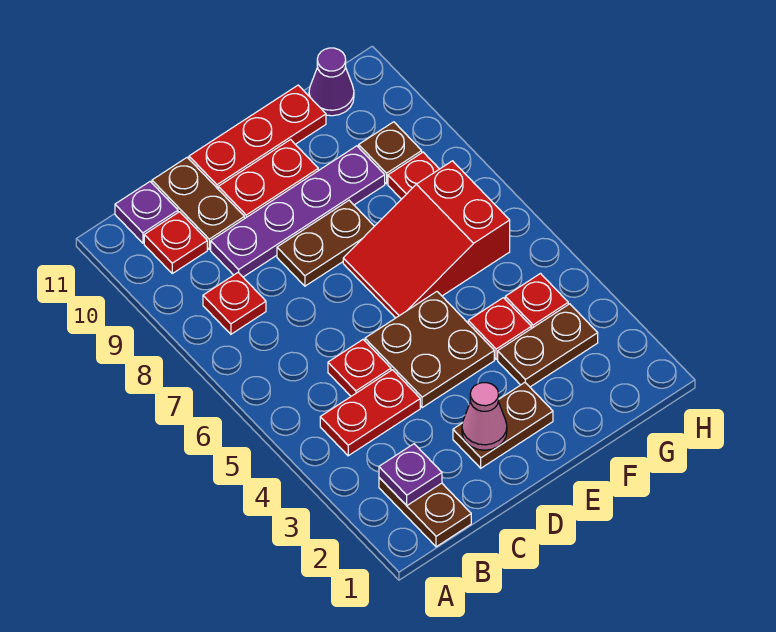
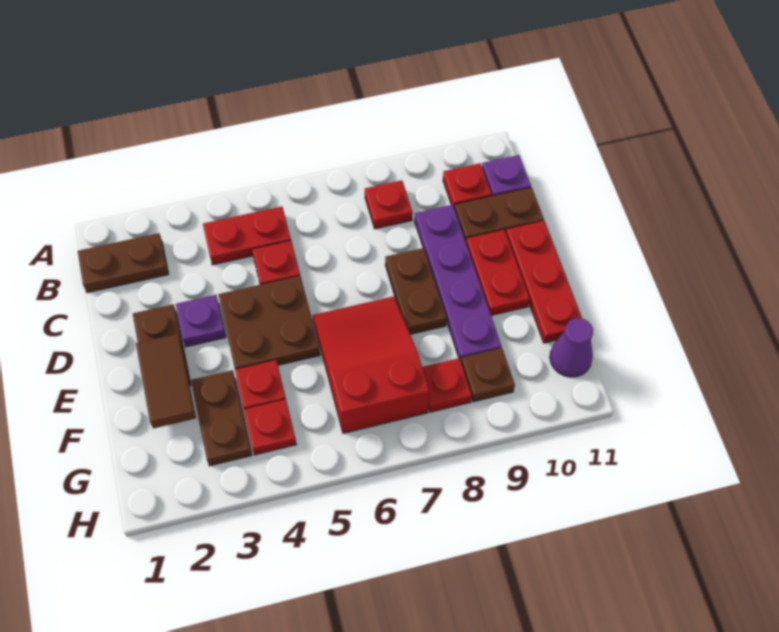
purple plate B2 level 2 -> purple plate D3 level 1
red plate B4:C4 level 1 -> red plate B4:B5 level 1
pink cone D2 level 2 -> none
none -> brown tile E2:F2 level 2

